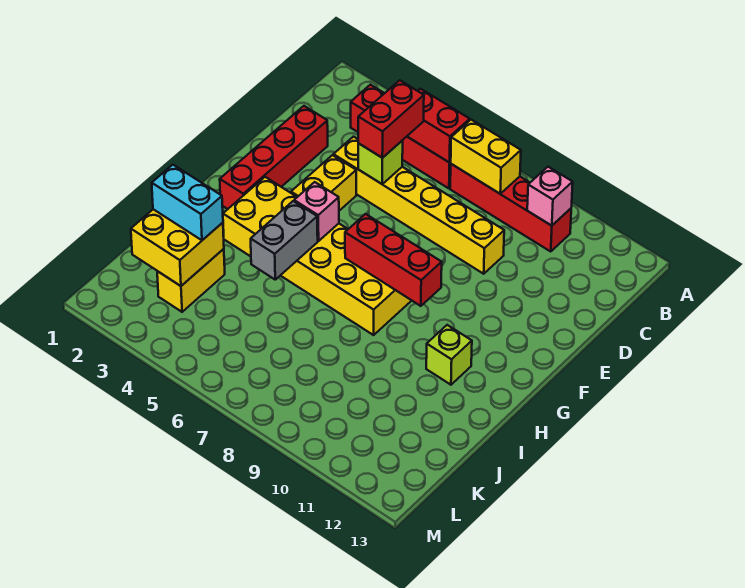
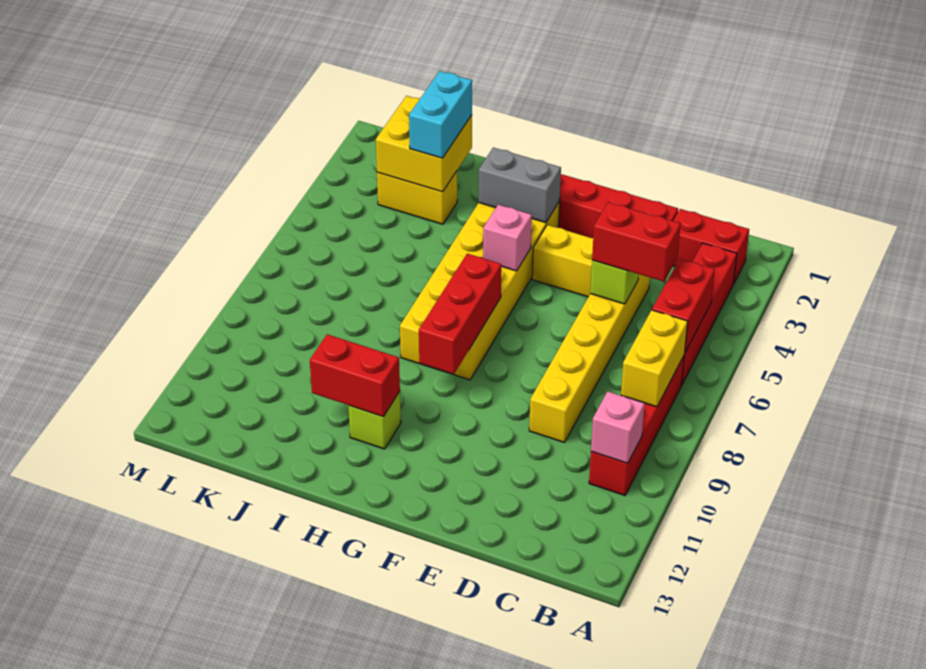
none -> red brick B2:C2 level 1
grey brick H5:I5 level 2 -> grey brick G3:H3 level 2
none -> red brick H11:I11 level 2

